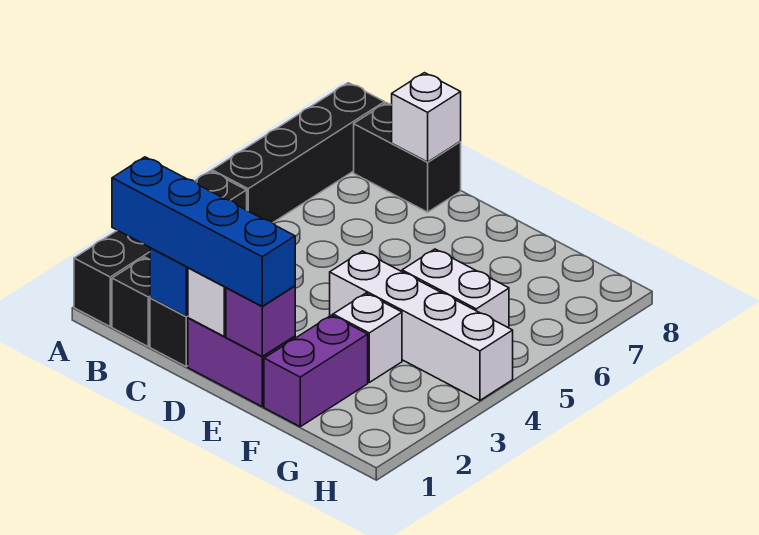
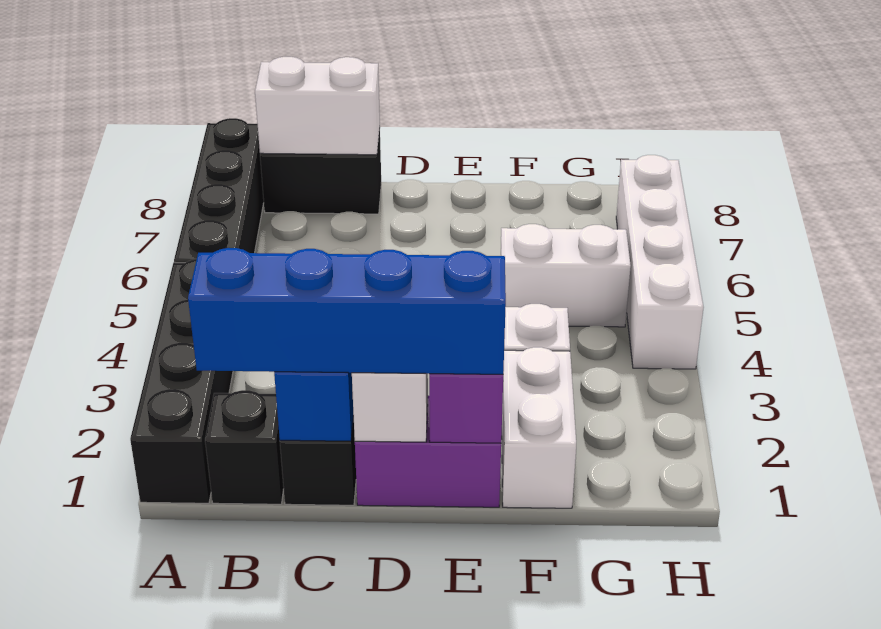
white brick C8 level 2 -> white brick B8:C8 level 2
white brick E4:H4 level 1 -> white brick H4:H7 level 1
purple brick F1:F2 level 1 -> white brick F1:F2 level 1

